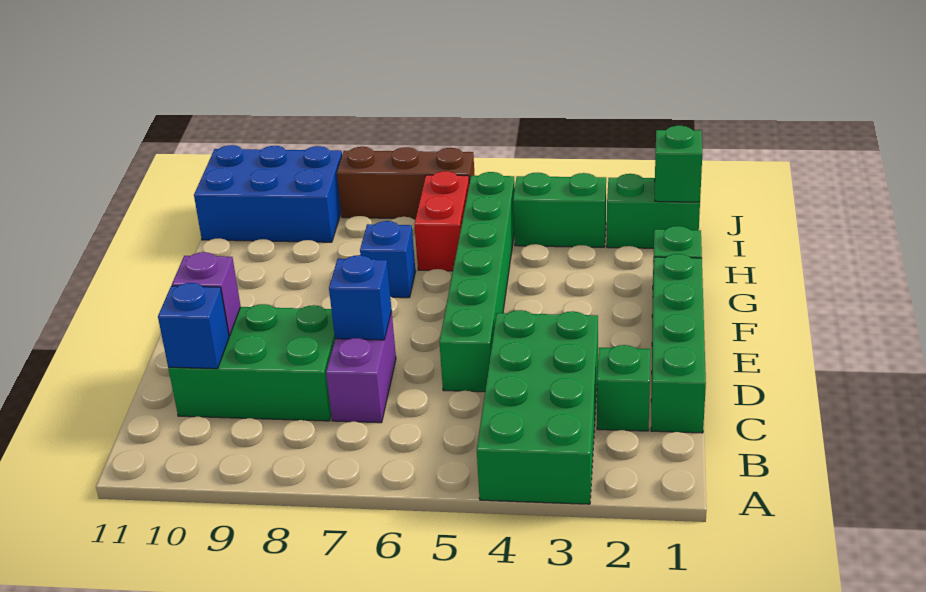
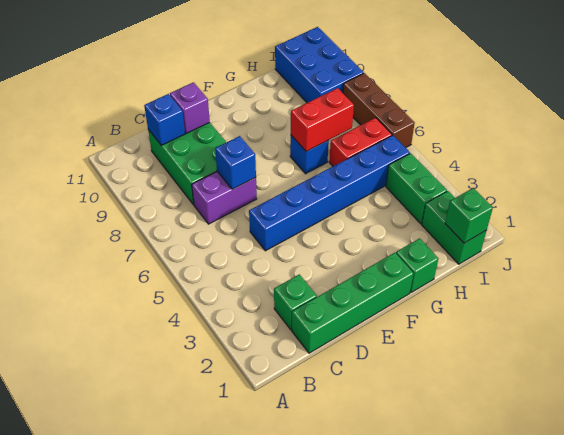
green brick A3:D4 level 1 -> none
green brick D5:I5 level 1 -> blue brick D5:I5 level 1
none -> red brick G7:H7 level 2

